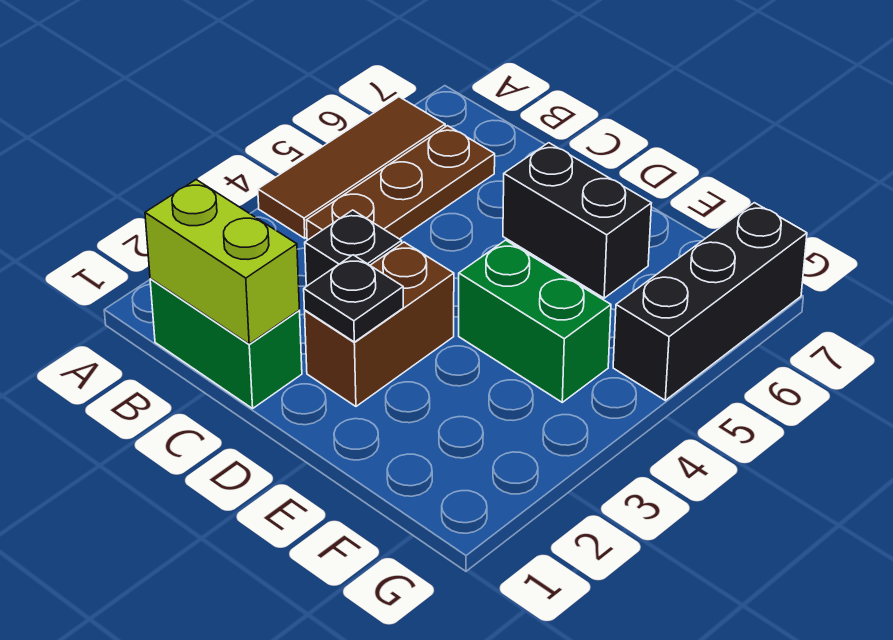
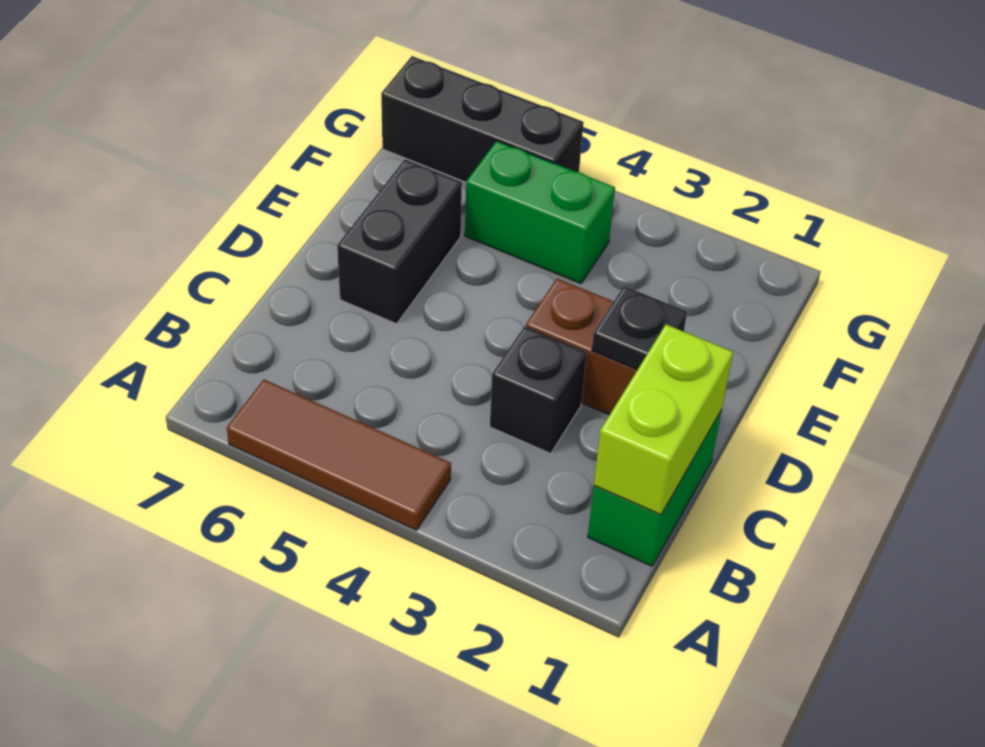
brown plate B4:B6 level 1 -> none
green brick E4:F4 level 1 -> green brick F4:F5 level 1

